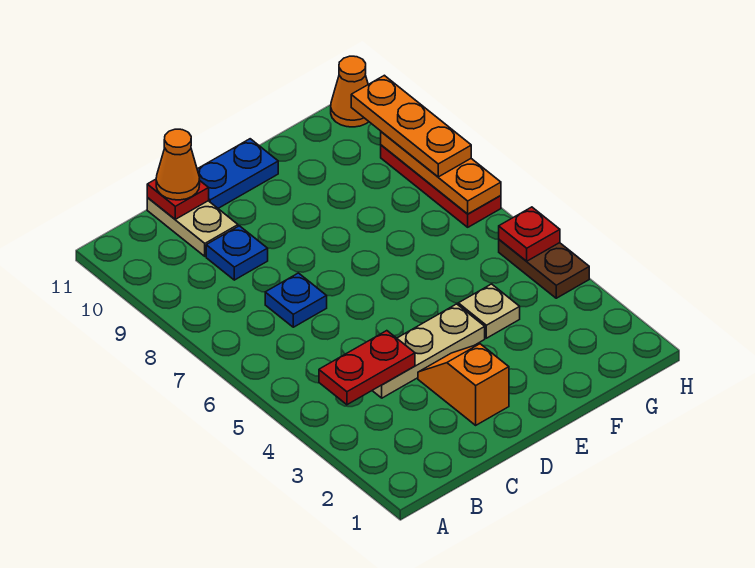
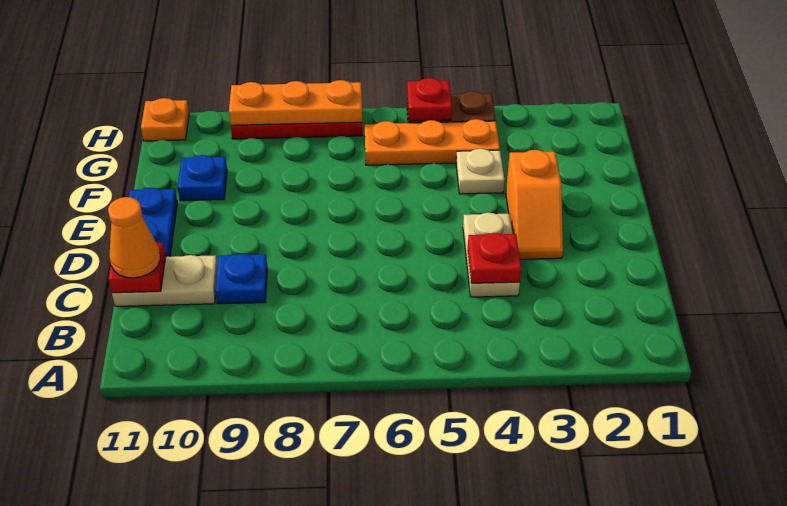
red plate B4:C4 level 2 -> red plate C4 level 2
tan plate C4:E4 level 1 -> tan plate C4:D4 level 1
blue plate C7 level 1 -> blue plate F10 level 1
orange slope D2:D3 level 1 top 2 -> orange slope D3:E3 level 1 top E
orange plate H8:H10 level 3 -> orange plate G4:G6 level 1
orange cone H11 level 1 -> orange plate H11 level 1

